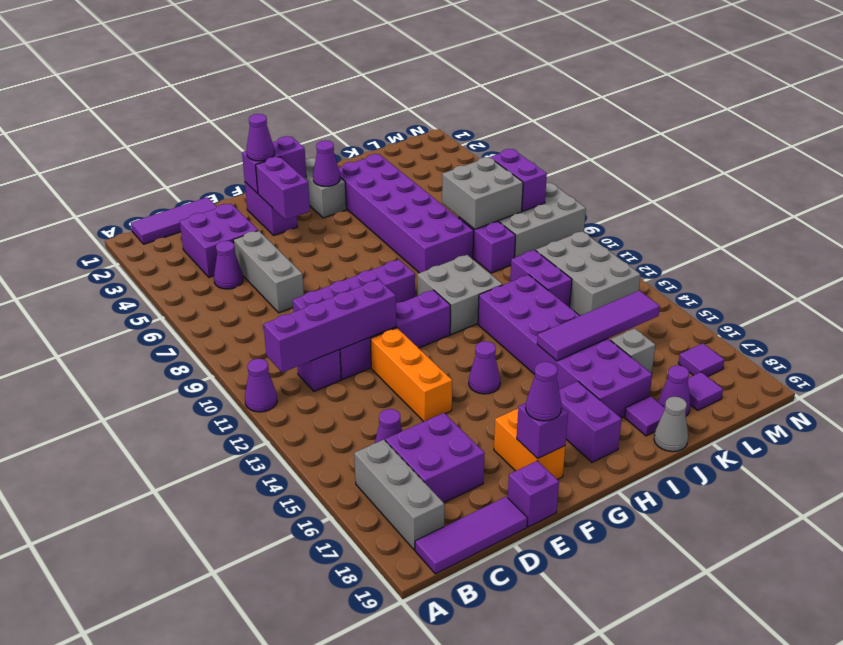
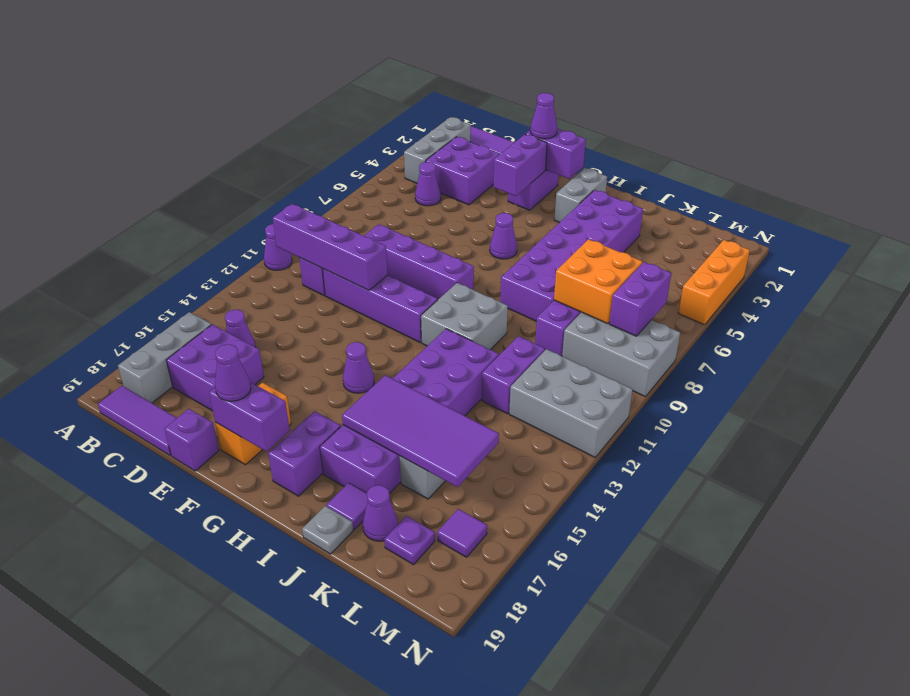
grey brick D5:D7 level 1 -> grey brick B2:B4 level 1
orange brick E12:E14 level 1 -> orange brick N3:N5 level 1
purple brick F18 level 2 -> purple brick F18:G18 level 2
purple cone H3 level 2 -> purple cone G6 level 1
purple tile I15:L15 level 2 -> purple tile I15:L16 level 2
grey cone J19 level 1 -> grey plate J19 level 1
grey brick K7:L8 level 2 -> orange brick K7:L8 level 2
grey brick L11:M13 level 1 -> grey brick L11:N12 level 1
purple tile L18 level 1 -> purple plate L18 level 1

